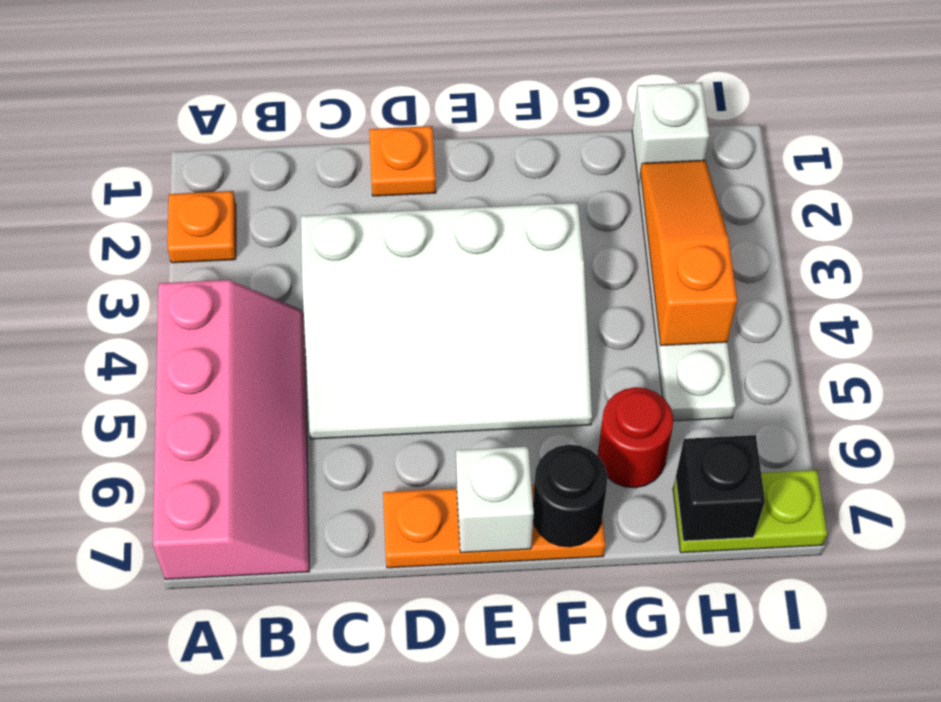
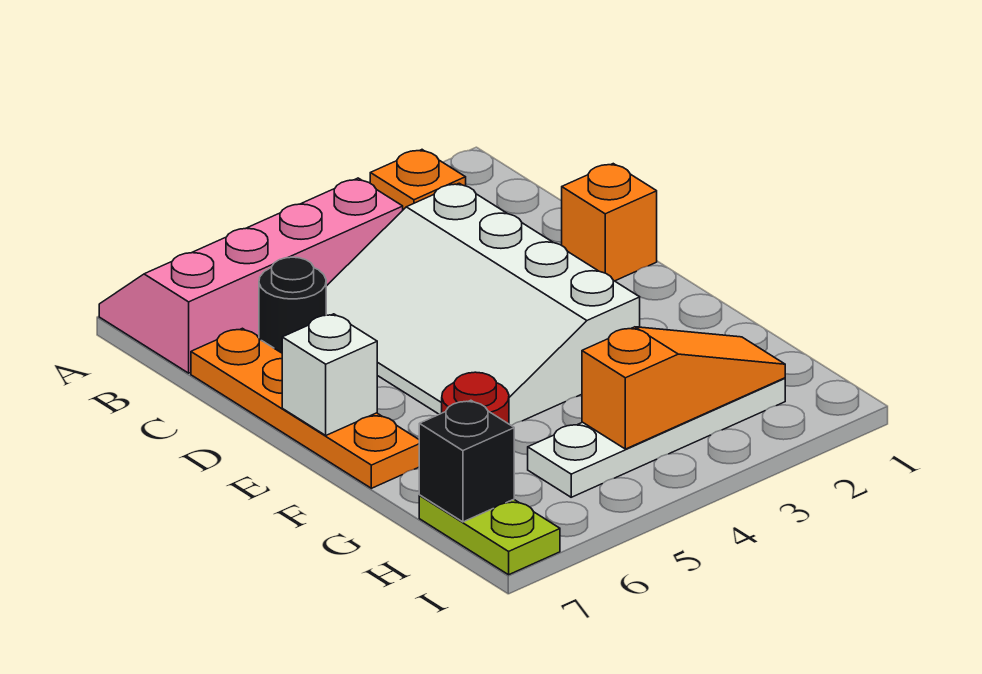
pink slope A4:B7 level 1 top A -> pink slope A4:B7 level 1 top B
orange plate D1 level 1 -> orange brick D1 level 1
orange plate D7:F7 level 1 -> orange plate C7:F7 level 1
black round brick F7 level 2 -> black round brick C6 level 1
white brick H1 level 1 -> none

